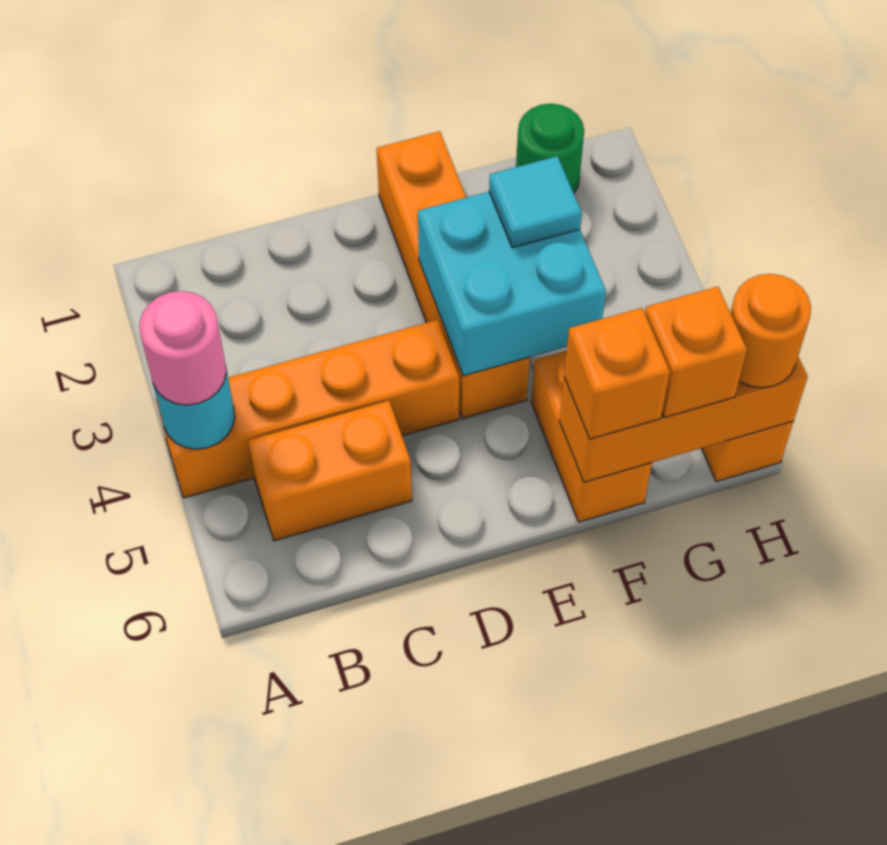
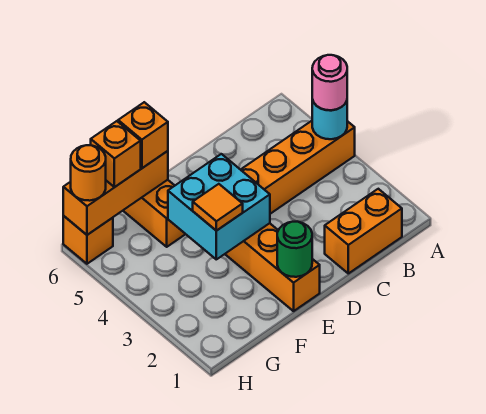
orange brick B5:C5 level 1 -> orange brick B1:C1 level 1
cyan tile F3 level 3 -> orange tile F3 level 3
green round brick G1 level 1 -> green round brick E1 level 2

